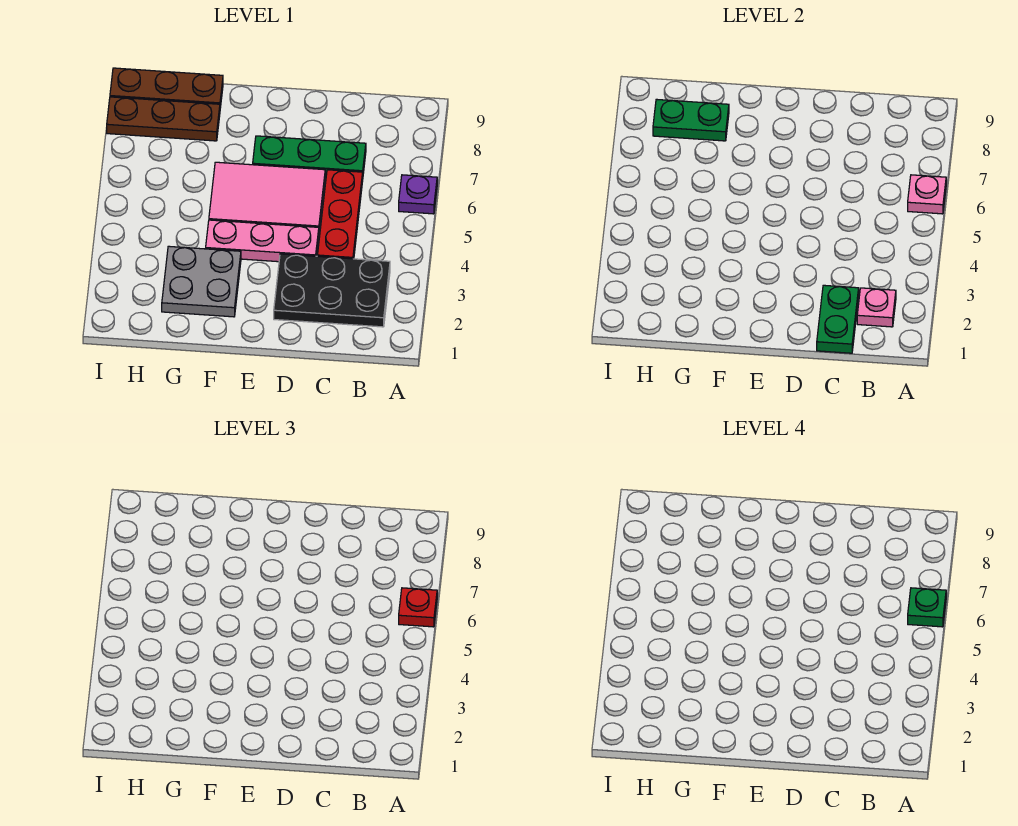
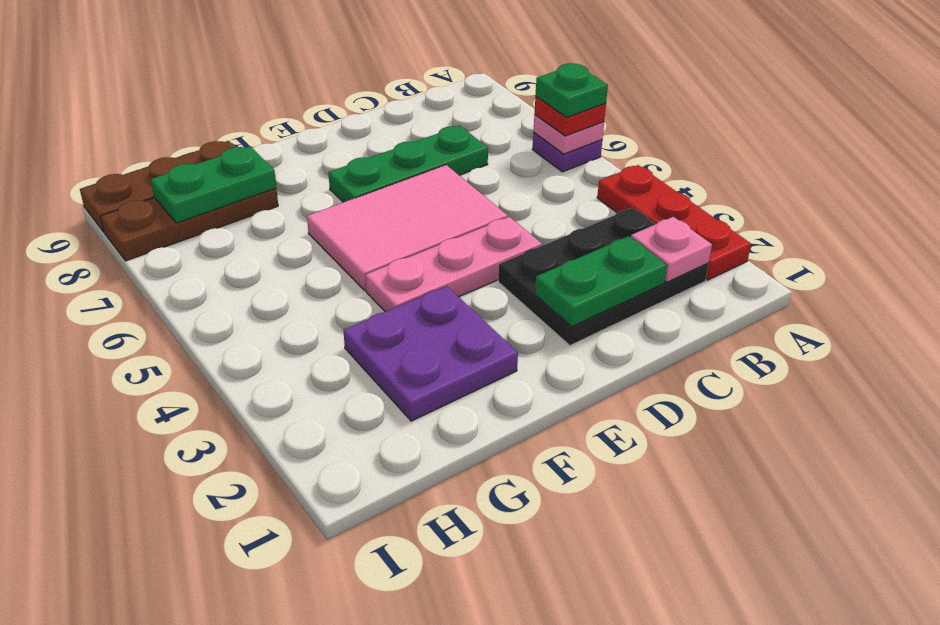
green plate C1:C2 level 2 -> green plate C2:D2 level 2
red plate C4:C6 level 1 -> red plate A2:A4 level 1
grey plate F2:G3 level 1 -> purple plate F2:G3 level 1

